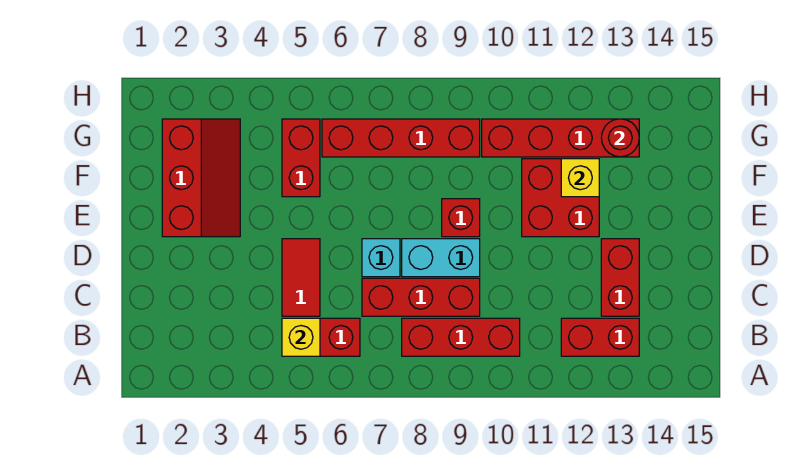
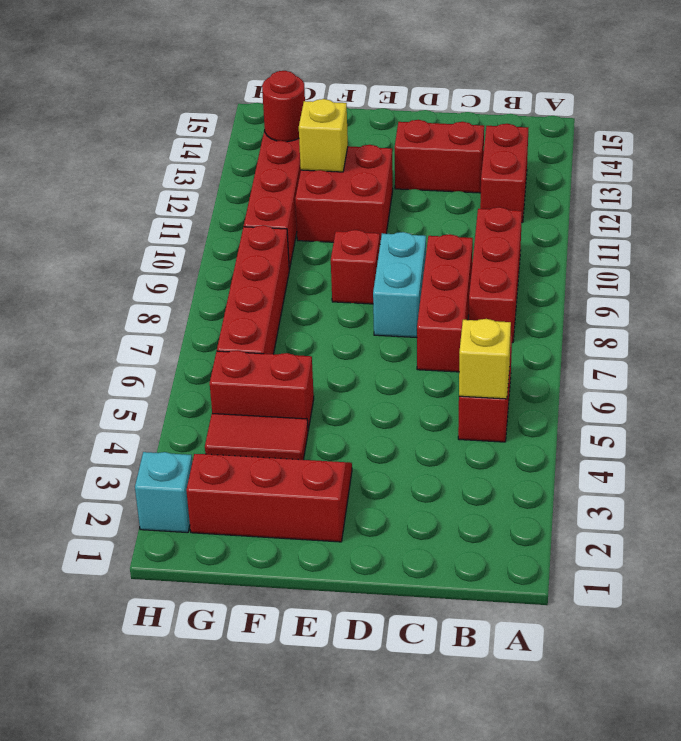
red tile C5:D5 level 1 -> red tile F4:G4 level 1
cyan brick D7 level 1 -> cyan brick H2 level 1

